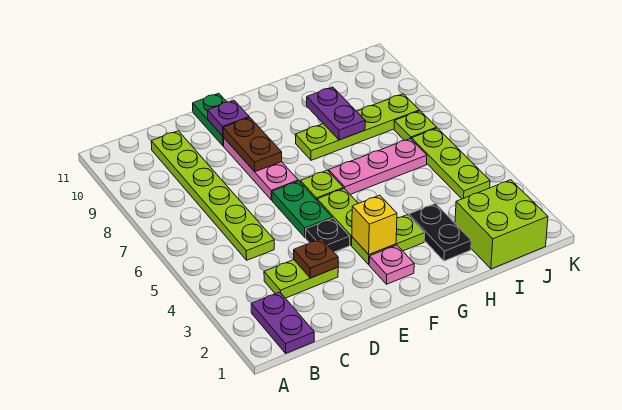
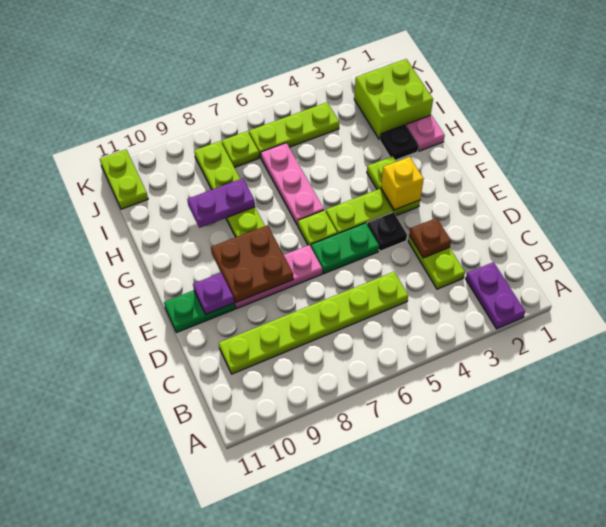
purple plate B1:B2 level 1 -> purple plate A2:B2 level 1
brown plate E8:E9 level 2 -> brown plate E8:F9 level 2
pink plate F2 level 1 -> pink plate H1 level 1
black plate H2:H3 level 1 -> black plate H2 level 1
none -> lime plate J11:K11 level 1

